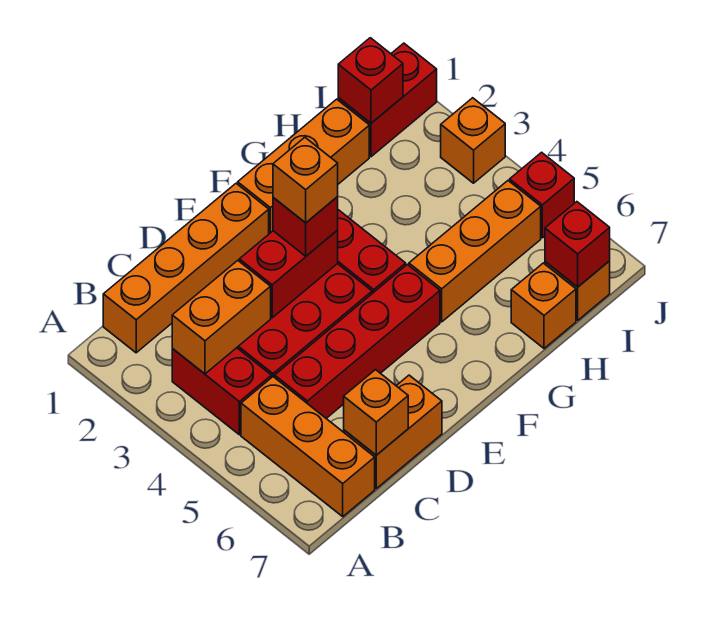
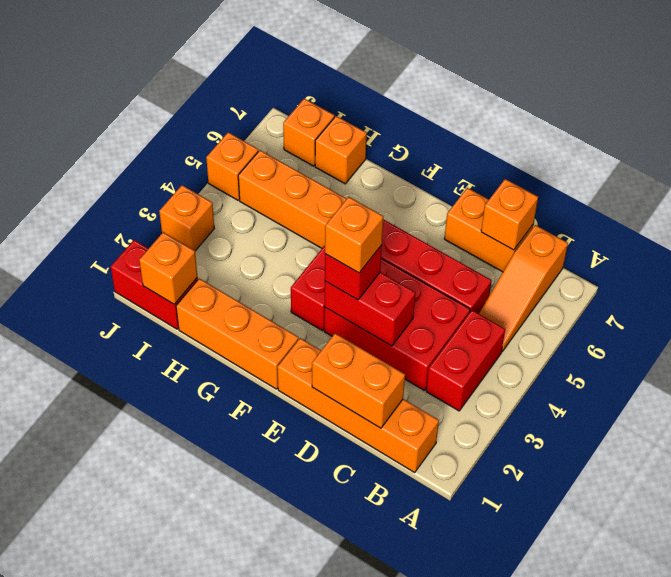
orange brick B3:C3 level 2 -> orange brick C1:D1 level 2
orange brick B5:B7 level 1 -> orange slope B5:B7 level 1 top 7
red brick I1 level 2 -> orange brick I1 level 2
red brick I7 level 2 -> none
red brick J5 level 1 -> orange brick J5 level 1

